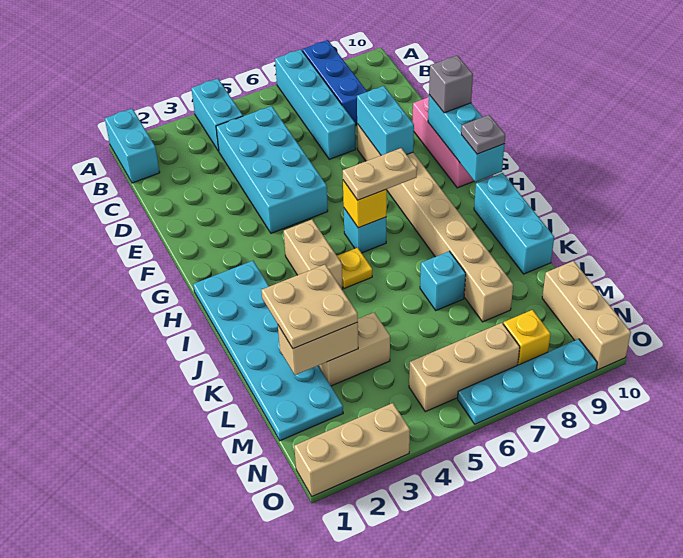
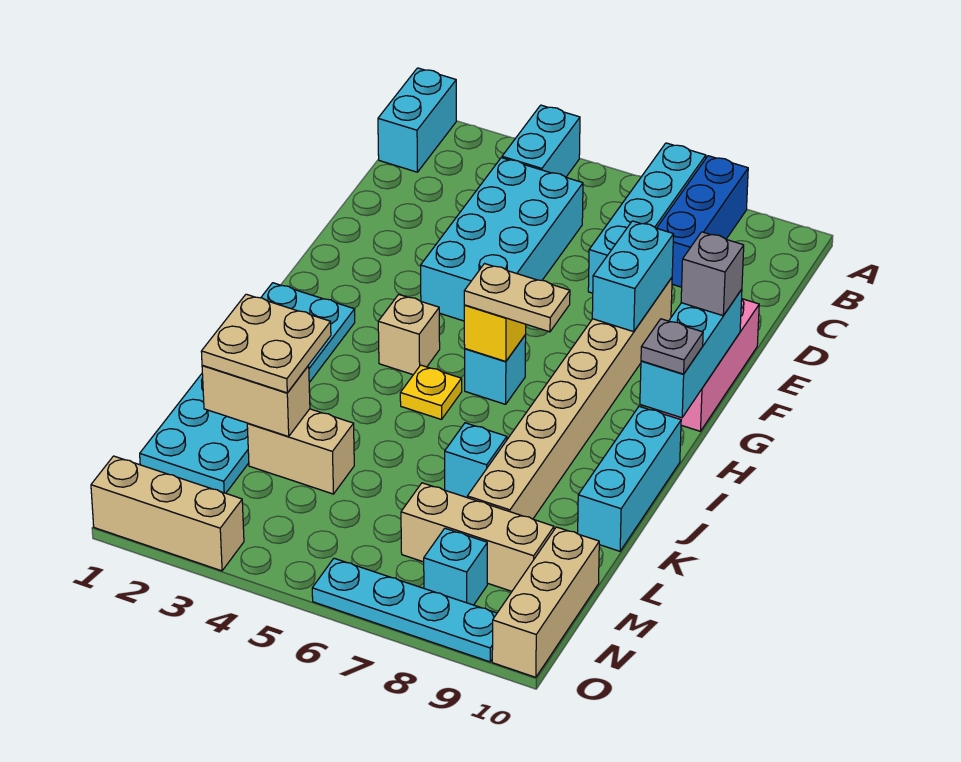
tan brick H4:I4 level 1 -> tan brick H4 level 1
tan brick N5:N7 level 1 -> tan brick M7:M9 level 1
yellow brick N8 level 1 -> cyan brick N8 level 1

